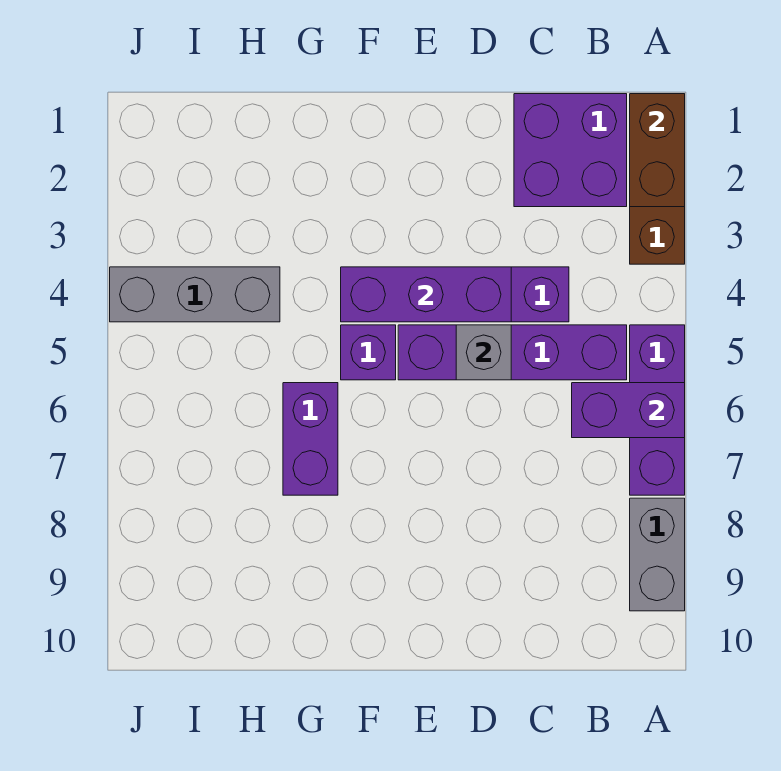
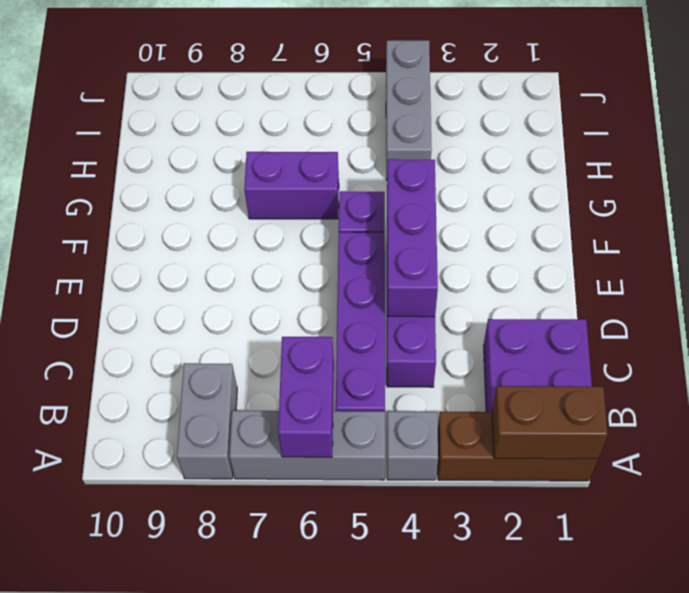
purple brick A5:A7 level 1 -> grey brick A5:A7 level 1
grey brick A8:A9 level 1 -> grey brick A8:B8 level 1
grey brick D5 level 2 -> grey brick A4 level 1

